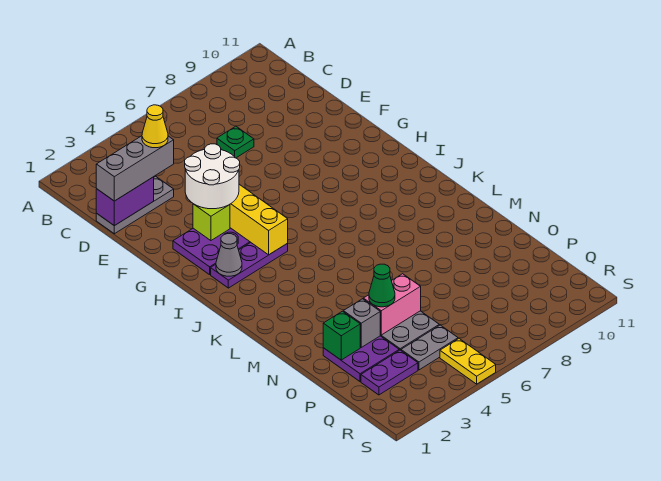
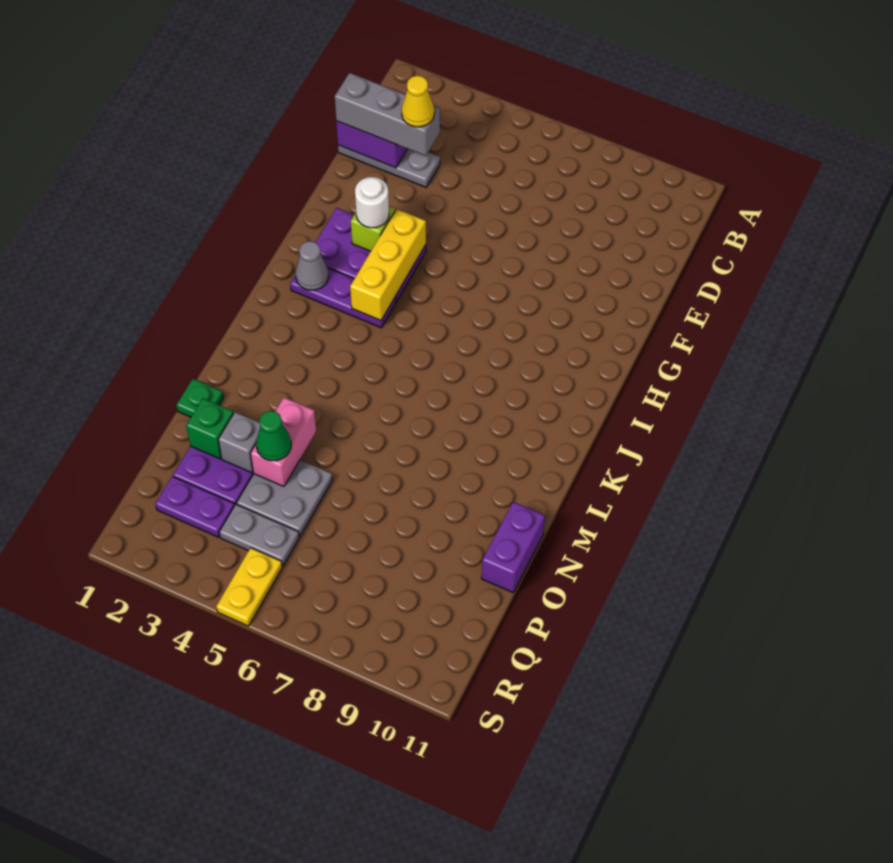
green plate D7 level 1 -> green plate N1 level 1
white round brick F3:G4 level 3 -> white round brick G3 level 3
none -> purple brick N11:O11 level 1
pink brick O4:O5 level 2 -> pink brick N4:O4 level 2

